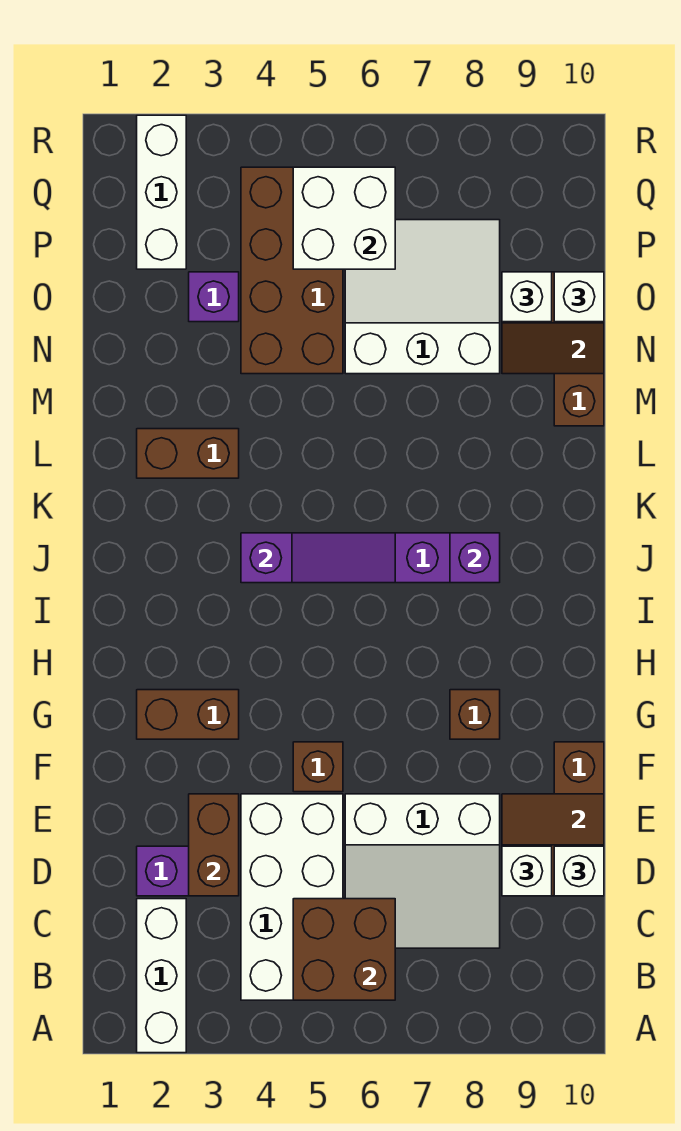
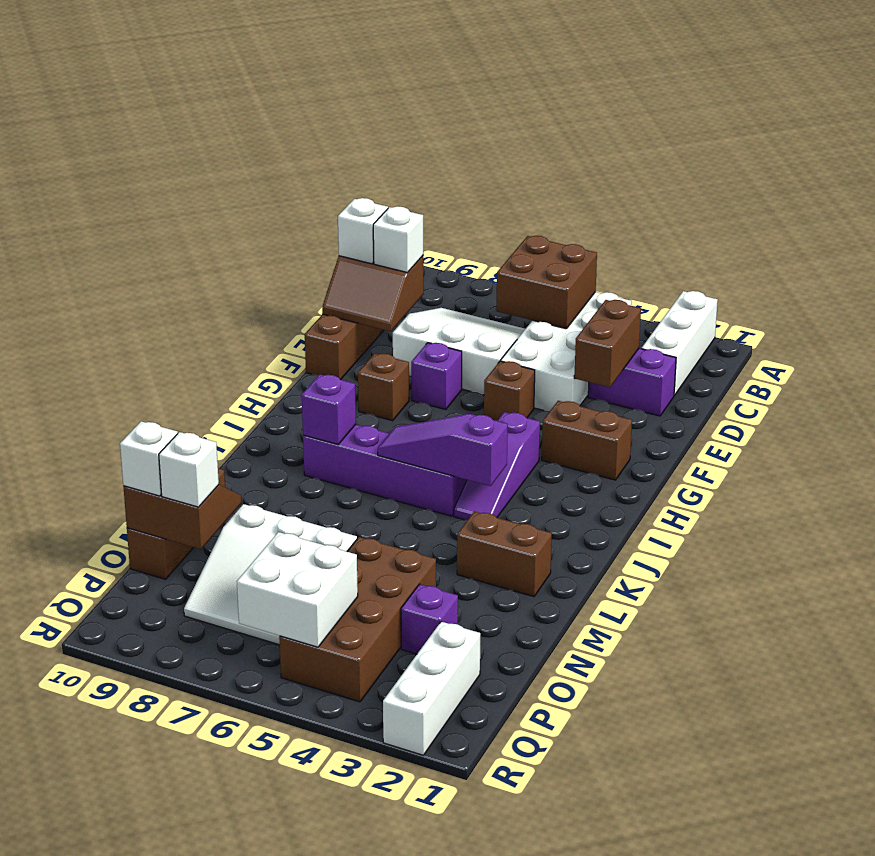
none -> purple brick F7 level 1
none -> purple slope H4:J4 level 1 top H

